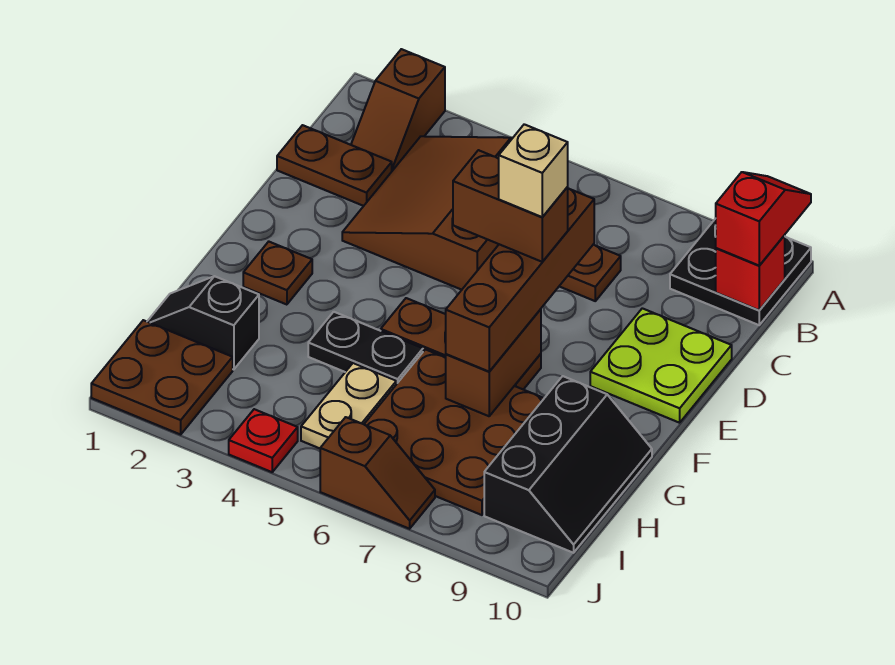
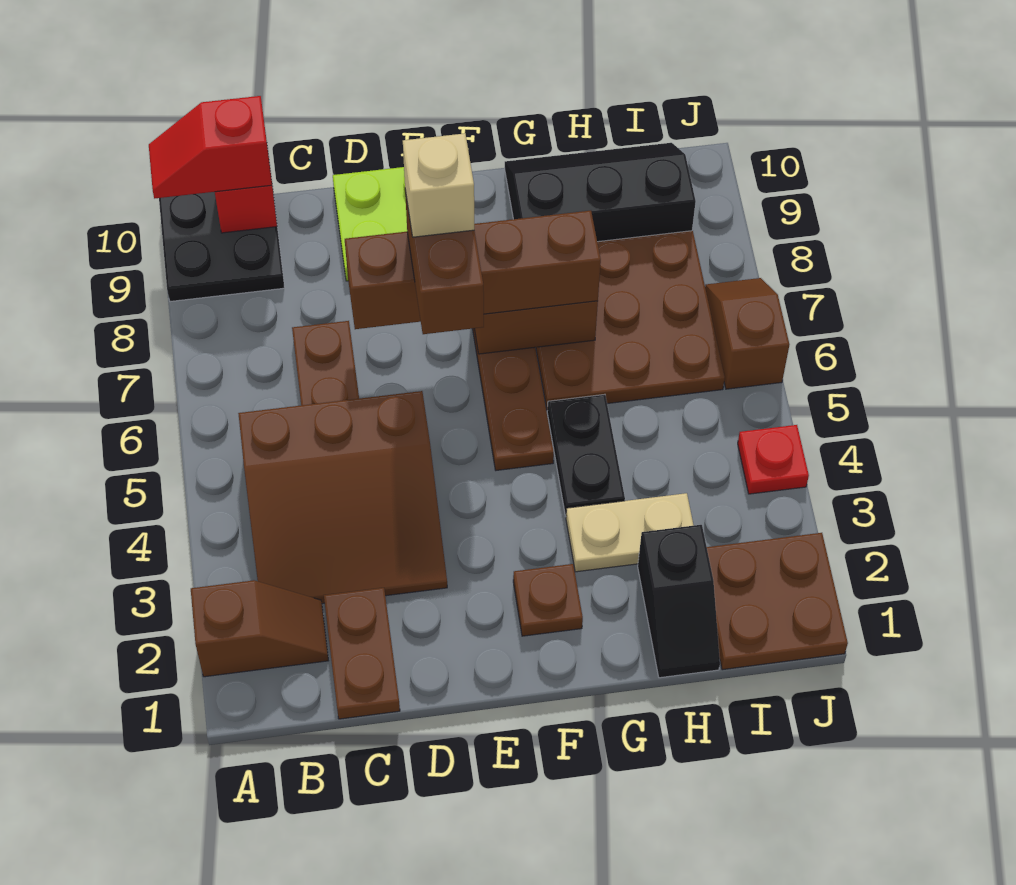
tan plate H5:I5 level 1 -> tan plate G3:H3 level 1

